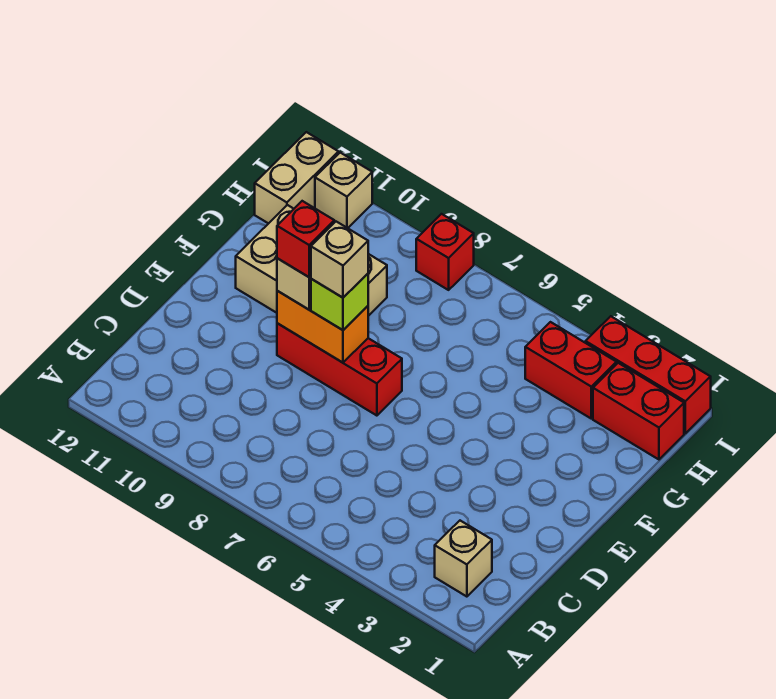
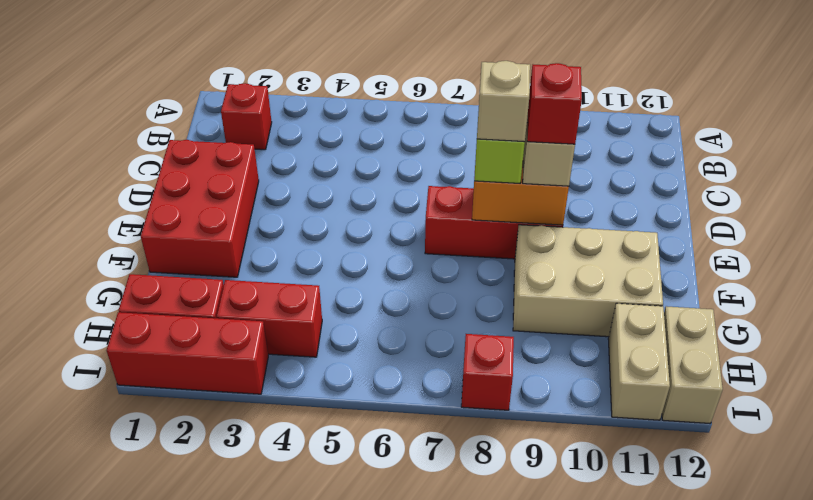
tan brick B2 level 1 -> red brick B2 level 1
none -> red brick D1:F2 level 1
tan brick I11 level 1 -> tan brick H11:I11 level 1

